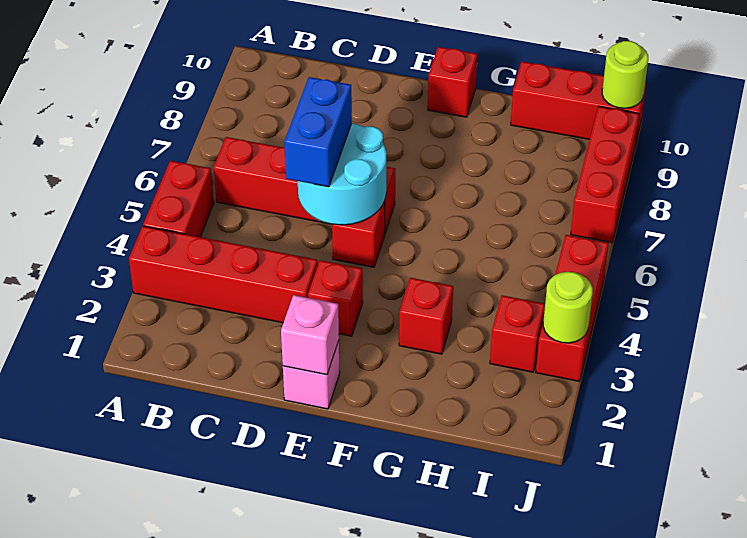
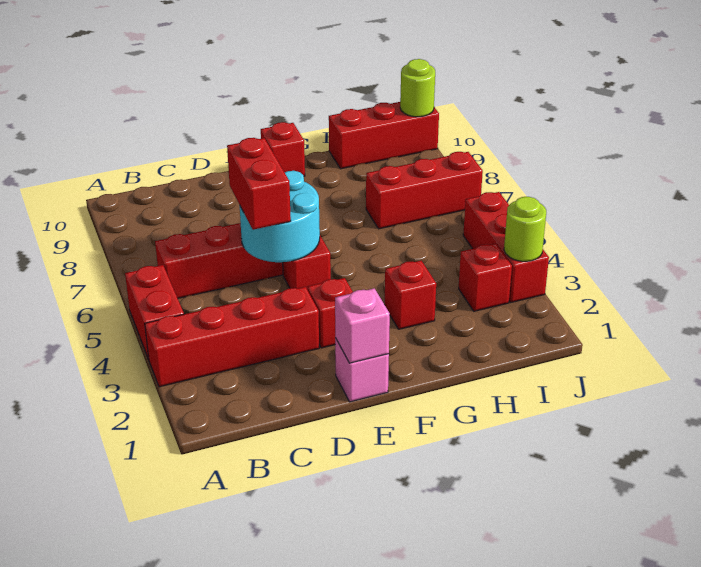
blue brick D5:D6 level 3 -> red brick D5:D6 level 3
red brick J7:J9 level 1 -> red brick H7:J7 level 1

